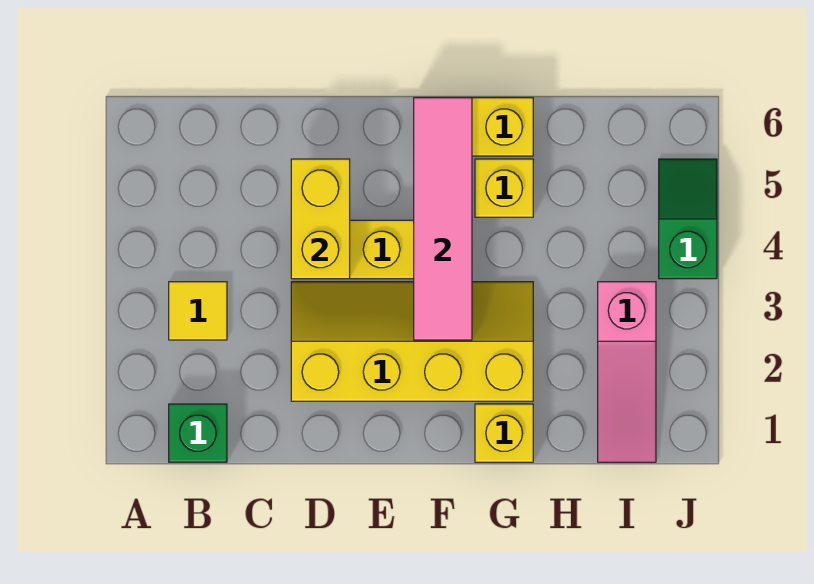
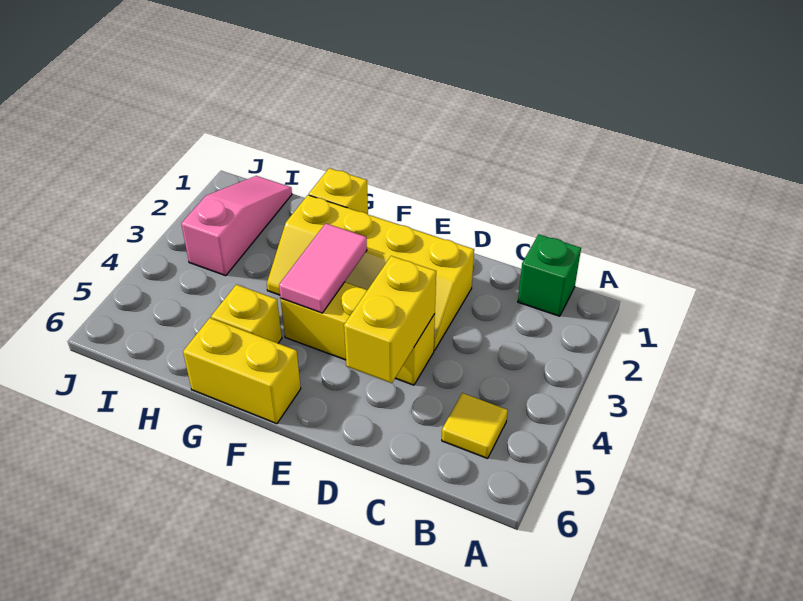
yellow tile B3 level 1 -> yellow tile B5 level 1
pink tile F3:F6 level 2 -> pink tile F3:F4 level 2
green slope J4:J5 level 1 top 4 -> none

